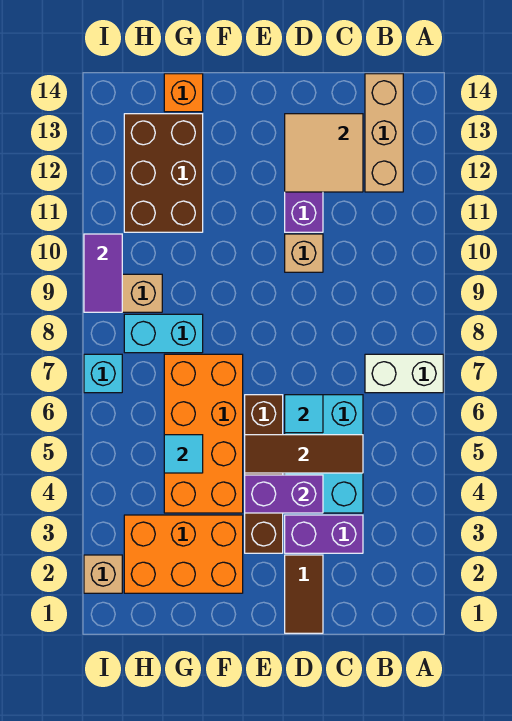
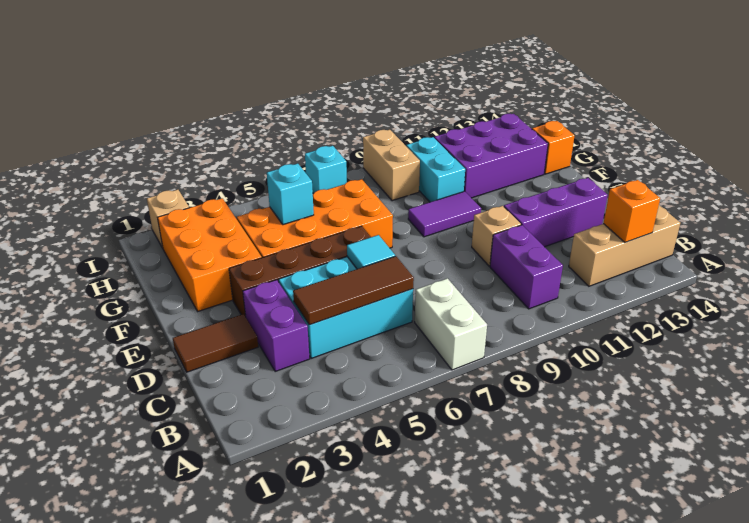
none -> orange brick B13 level 2
brown tile C5:E5 level 2 -> brown tile C4:C6 level 2
tan tile C12:D13 level 2 -> none
purple brick D4:E4 level 2 -> purple brick B10:C10 level 1
cyan tile G5 level 2 -> cyan brick G5 level 2
cyan brick G8:H8 level 1 -> cyan brick G10:H10 level 1
brown brick G11:H13 level 1 -> purple brick G11:H13 level 1
purple tile I9:I10 level 2 -> purple tile F9:F10 level 1

